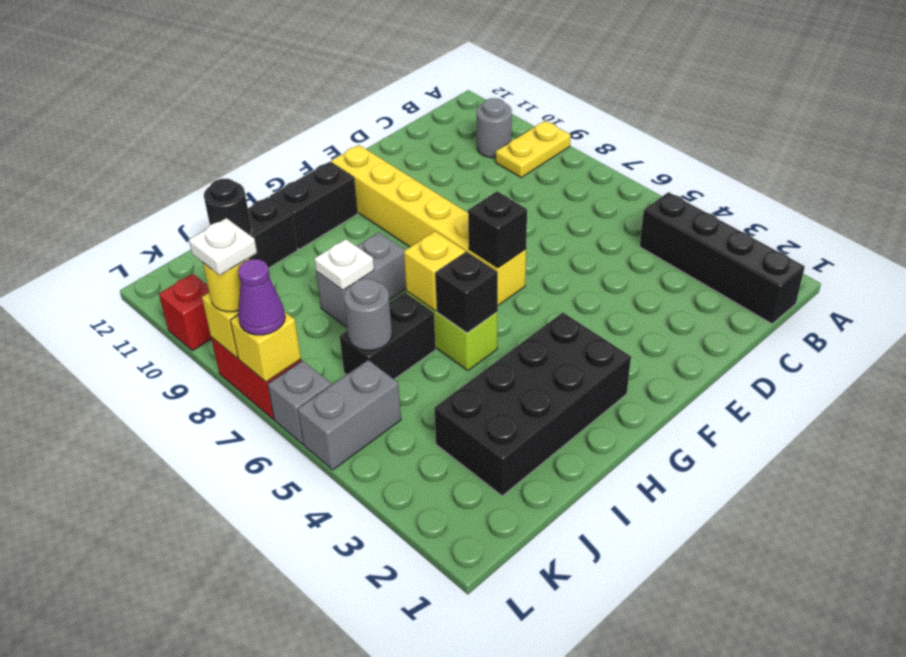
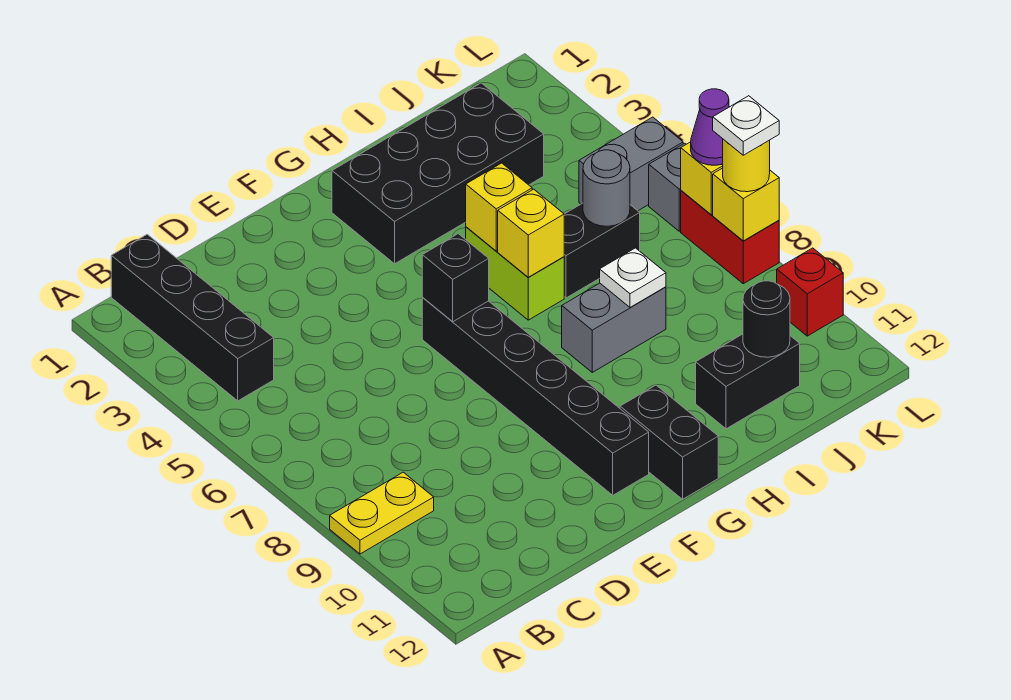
grey round brick B10 level 1 -> none
yellow brick F6:F11 level 1 -> black brick F6:F11 level 1
black brick G11:H11 level 1 -> black brick G11:G12 level 1
black brick H5 level 2 -> yellow brick H5 level 2

